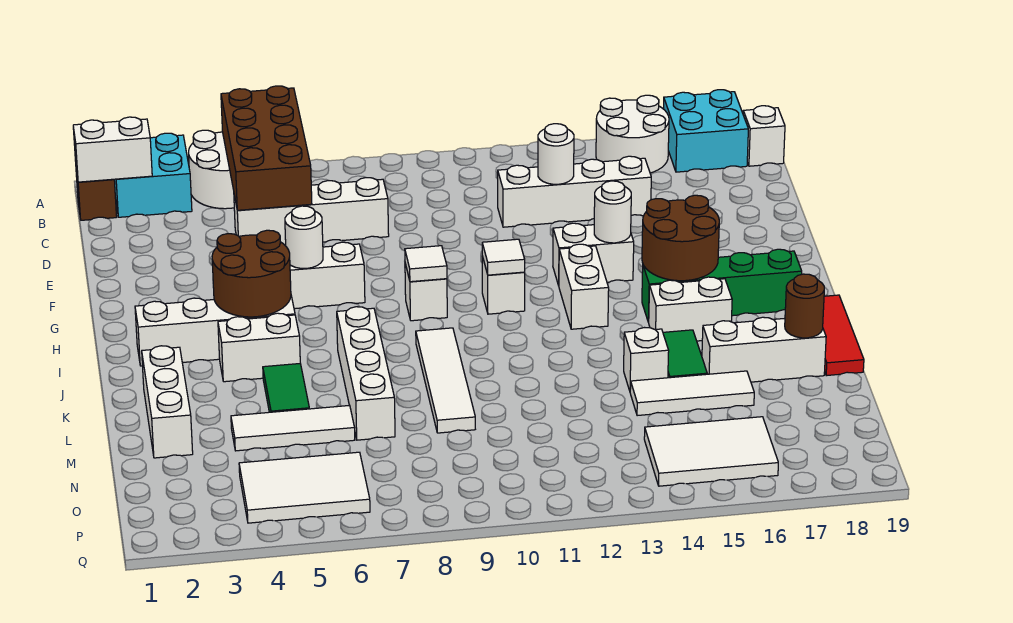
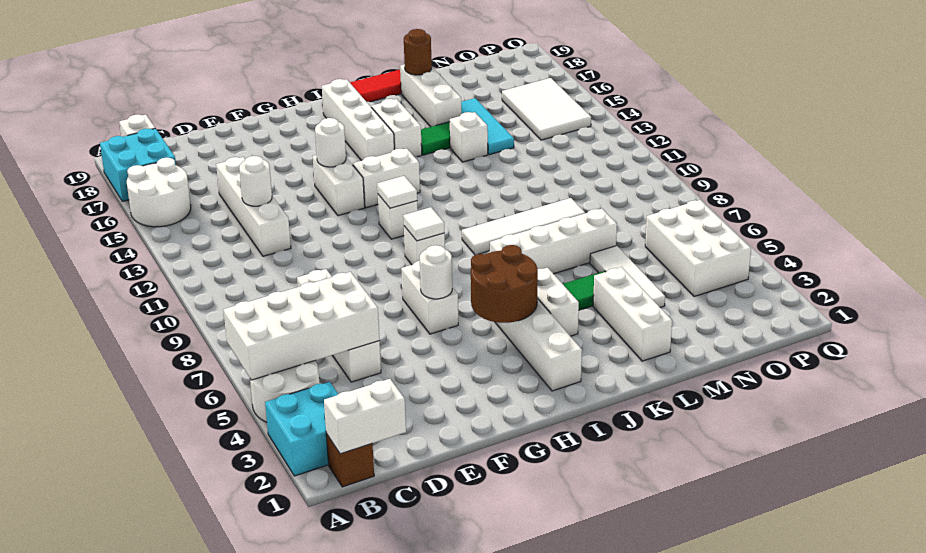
brown brick A5:D6 level 2 -> white brick A5:D6 level 2
white brick B1:B2 level 2 -> white brick B1:C1 level 2
brown round brick H15:I16 level 2 -> none
green brick I15:I18 level 1 -> white brick I15:I18 level 1
white brick K2:M2 level 1 -> white brick L2:L4 level 1
white tile M14:M16 level 1 -> cyan tile M14:M16 level 1
white tile O4:P6 level 1 -> white brick O4:P6 level 1

